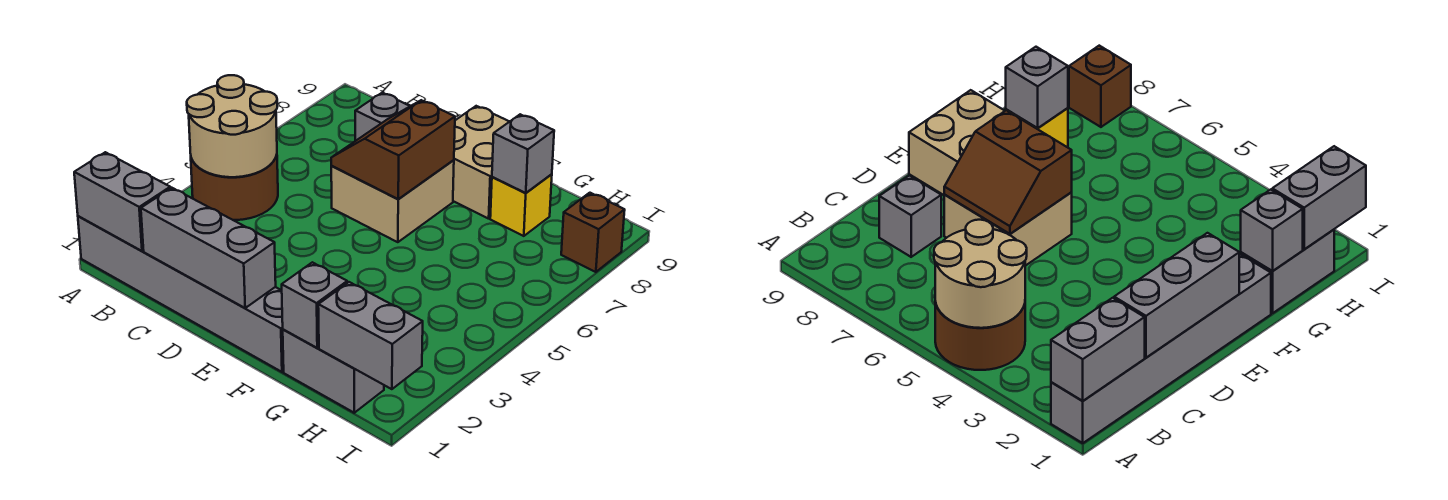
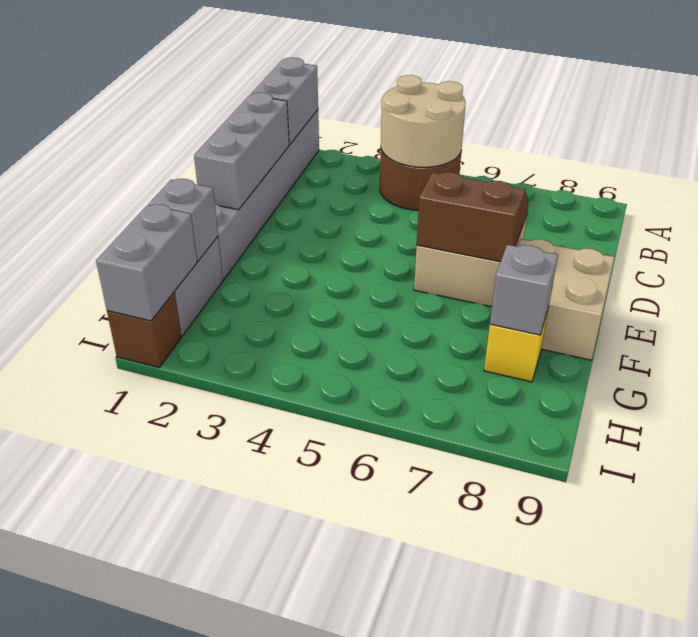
grey brick C8 level 1 -> none
brown brick I8 level 1 -> brown brick I1 level 1

